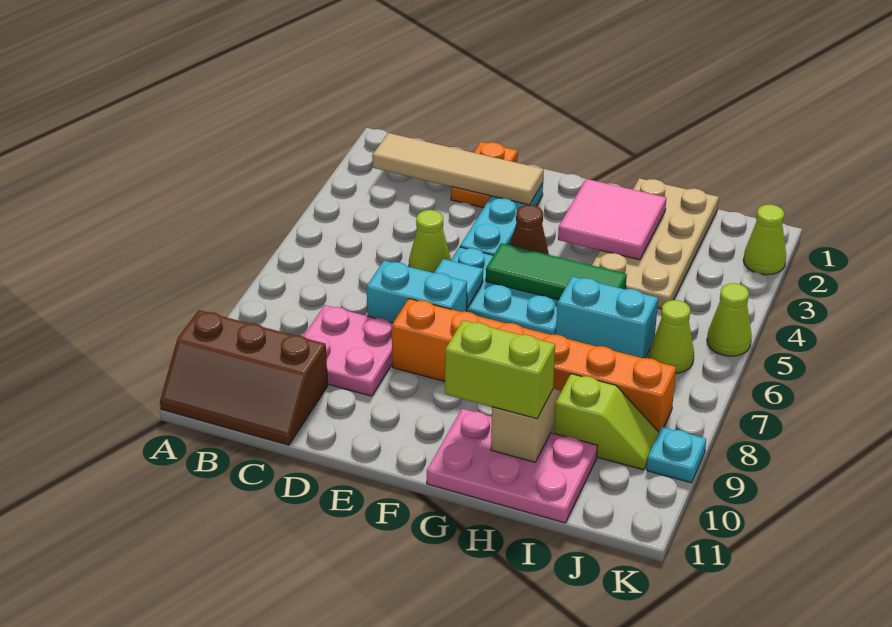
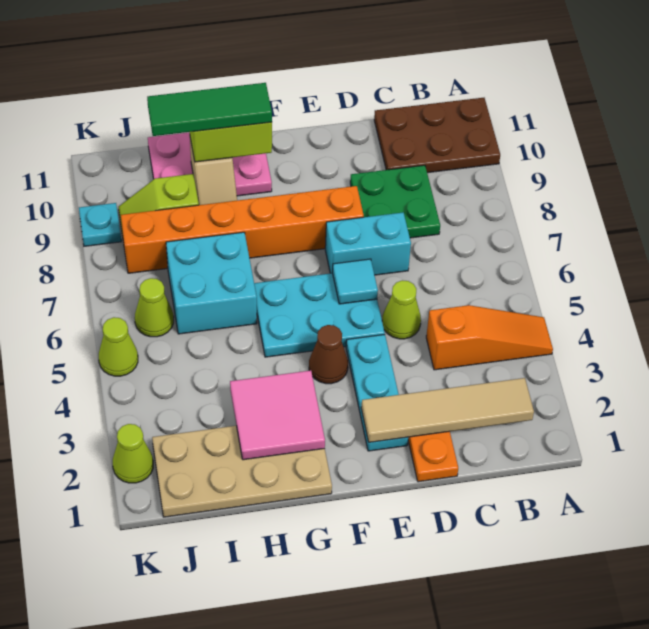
none -> orange slope A4:C4 level 1 top C
brown slope A10:C11 level 1 top 10 -> brown plate A10:C11 level 1
pink plate C8:D9 level 1 -> green plate C8:D9 level 1
green tile F5:H5 level 2 -> green tile G10:I10 level 4
tan plate H1:I4 level 1 -> tan plate G1:J2 level 1
cyan brick H6:I6 level 1 -> cyan brick H6:I7 level 1

